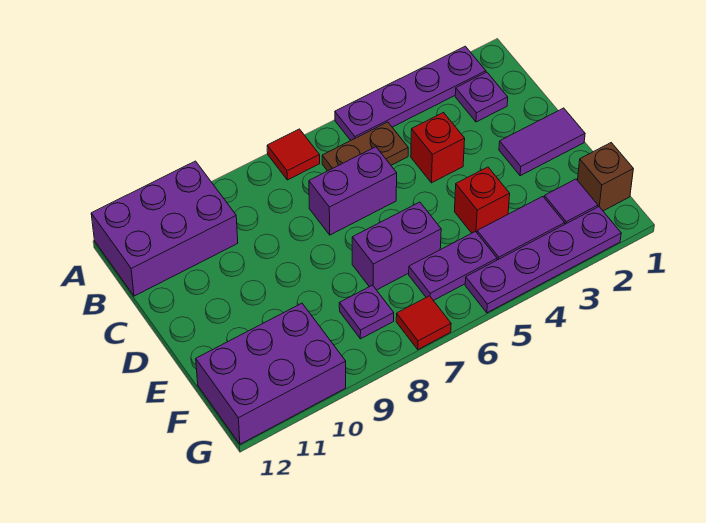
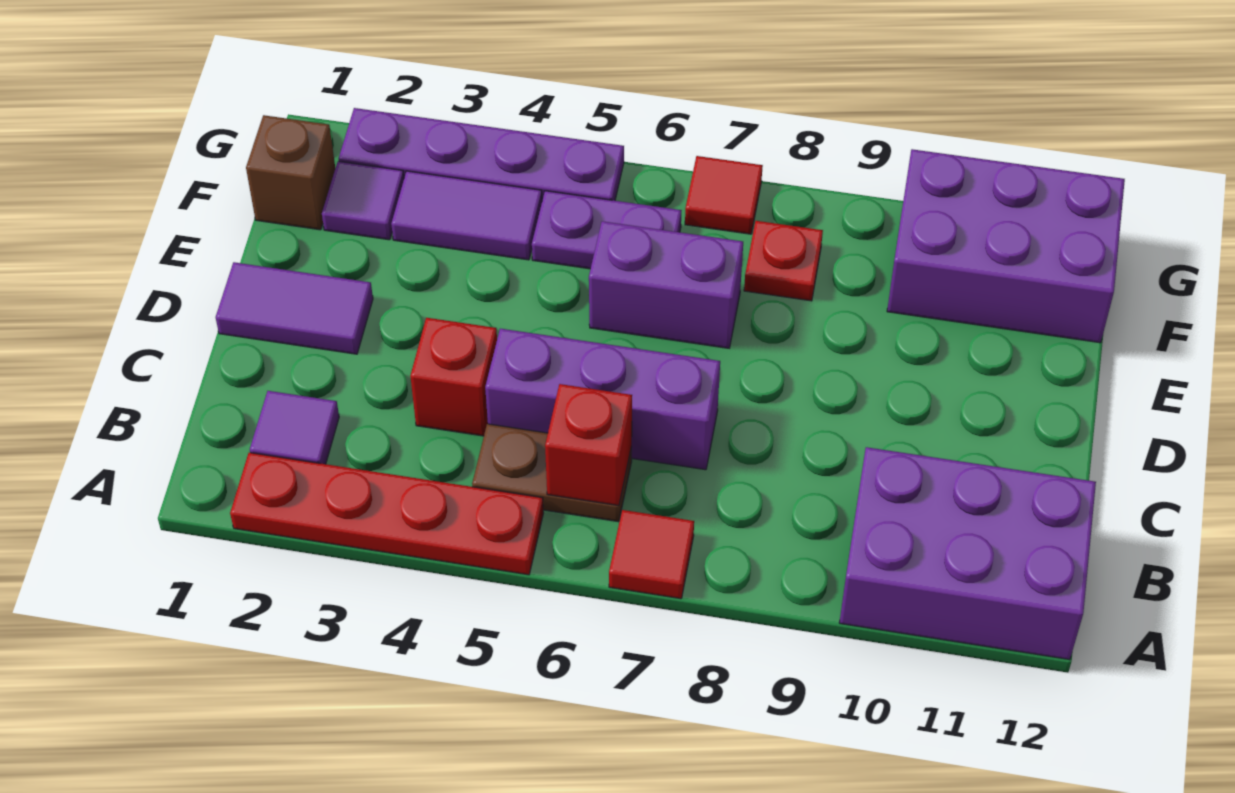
purple plate A2:A5 level 1 -> red plate A2:A5 level 1
purple plate B2 level 1 -> purple tile B2 level 1
purple brick C6:C7 level 1 -> purple brick C5:C7 level 1
red brick E4 level 1 -> red brick B6 level 2
purple plate F8 level 1 -> red plate F8 level 1

